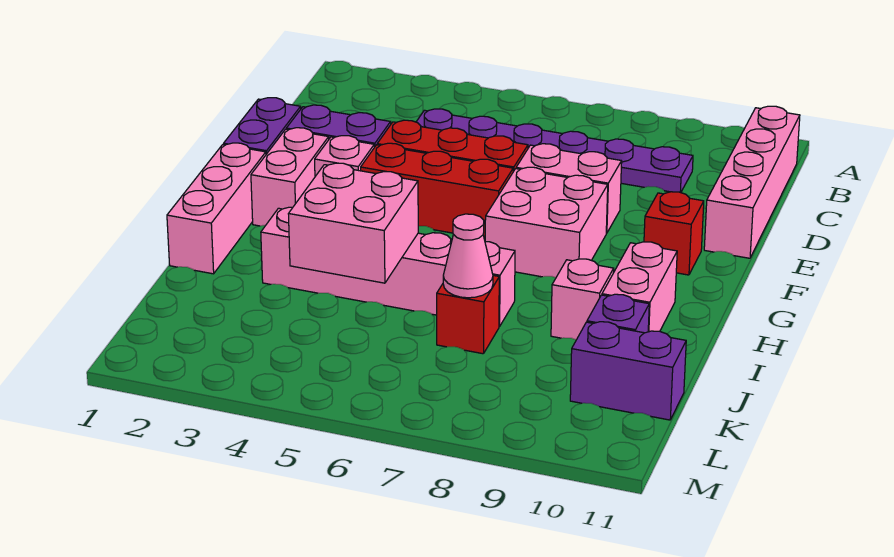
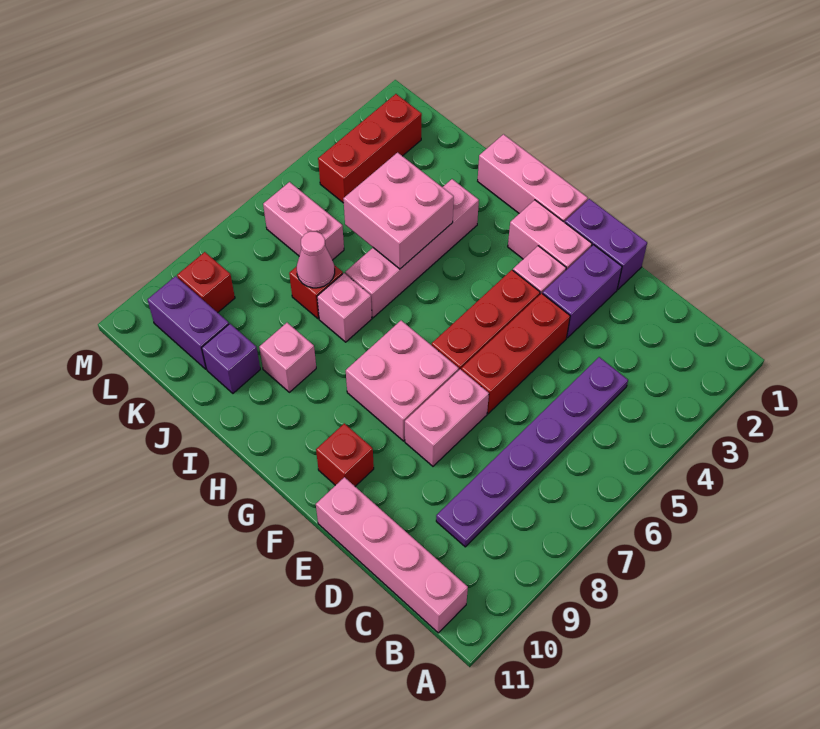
pink brick H10:I10 level 1 -> pink brick K6:L6 level 1
purple brick K10:K11 level 1 -> purple brick K10:L10 level 1
none -> red brick L2:L4 level 1
none -> red brick L9 level 1

